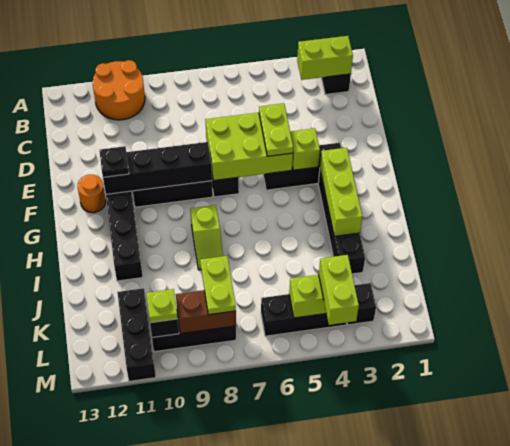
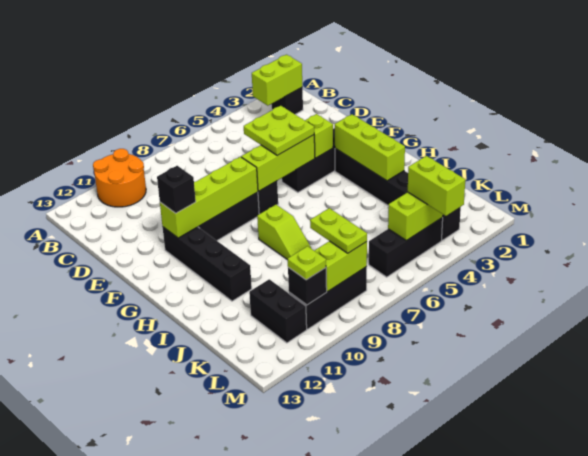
lime brick E5:F7 level 2 -> lime brick F5:F7 level 2
lime plate E5:F5 level 3 -> lime plate E5:F6 level 3
black brick F8:F11 level 2 -> lime brick F8:F11 level 2
black plate F11 level 3 -> black brick F11 level 3
orange round brick F12 level 1 -> none
black brick K11:M11 level 1 -> black brick K11:L11 level 1
brown brick L8:L9 level 2 -> lime brick L8:L9 level 2

